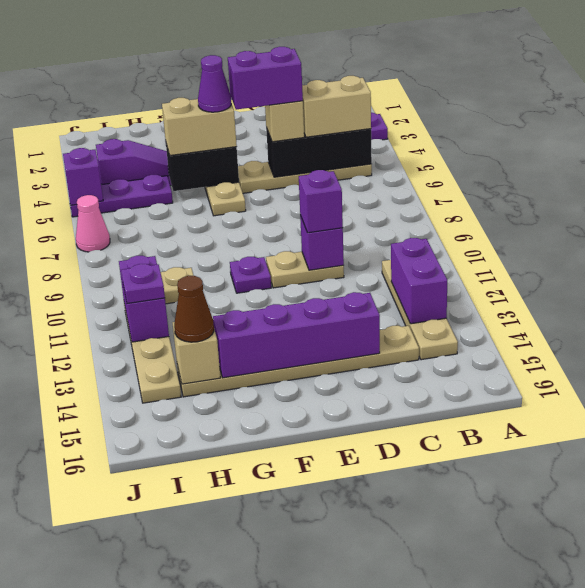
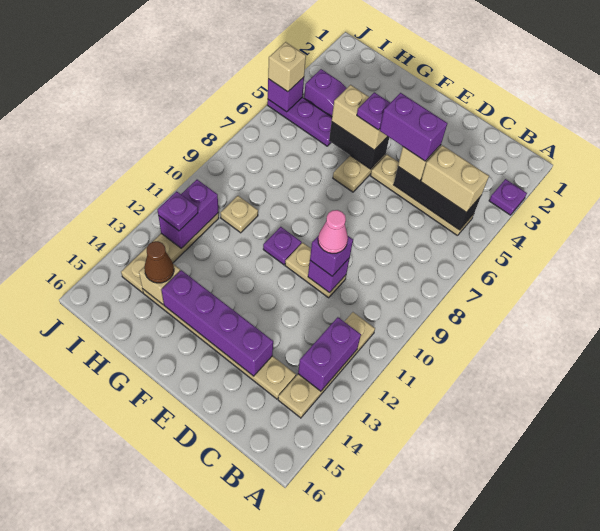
purple cone F5 level 4 -> purple plate F5 level 4
none -> tan brick J5 level 3
pink cone J7 level 1 -> pink cone D10 level 4

